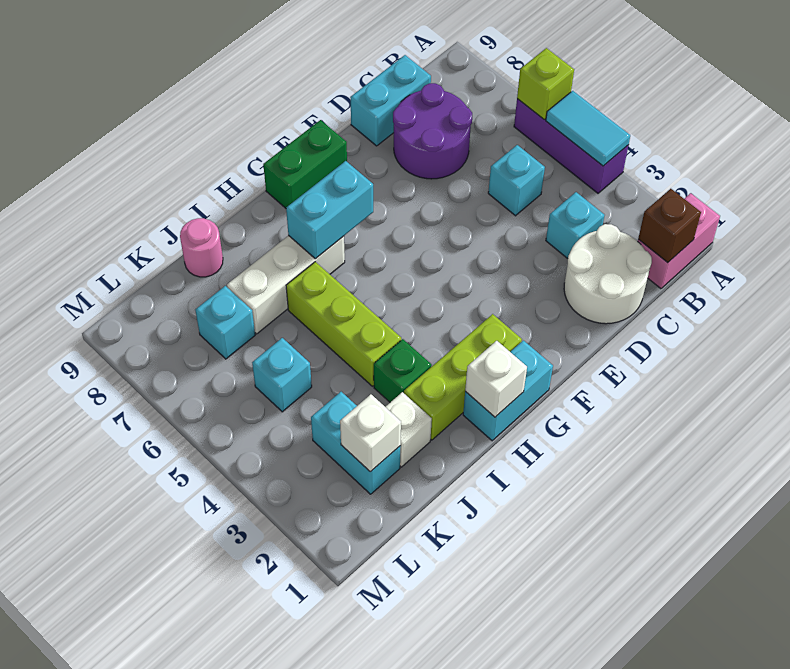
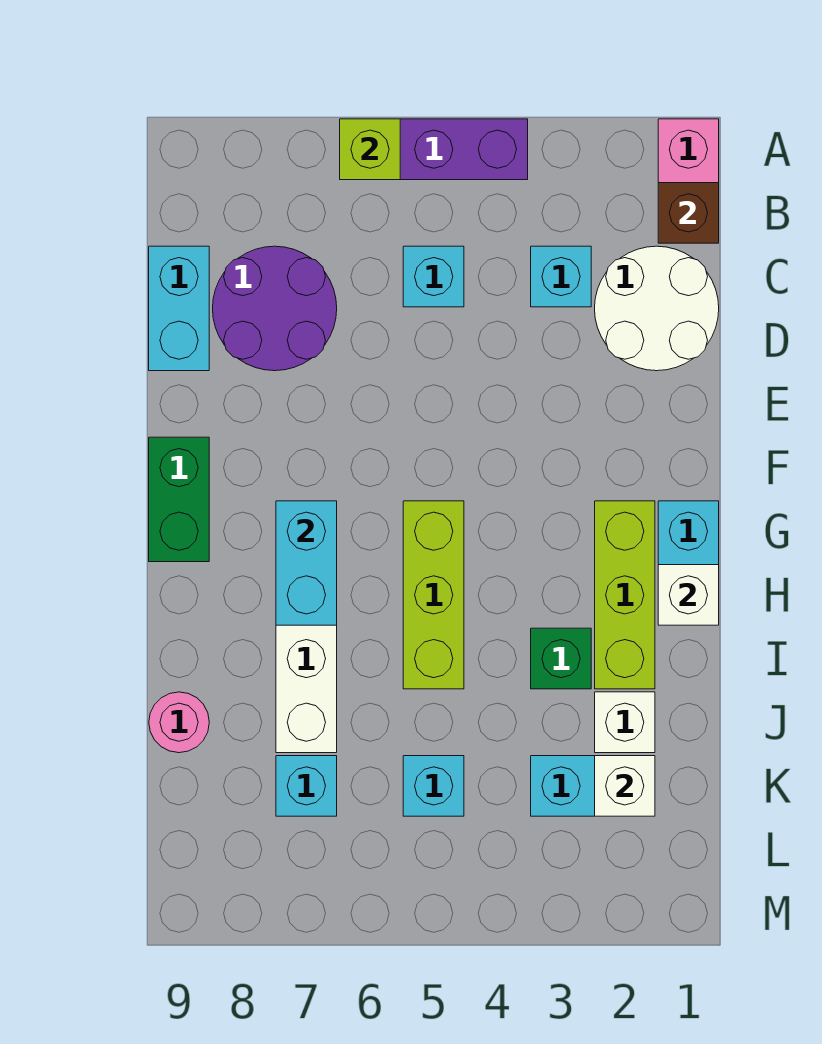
cyan tile A4:A5 level 2 -> none
lime brick I4:I6 level 1 -> lime brick G5:I5 level 1

